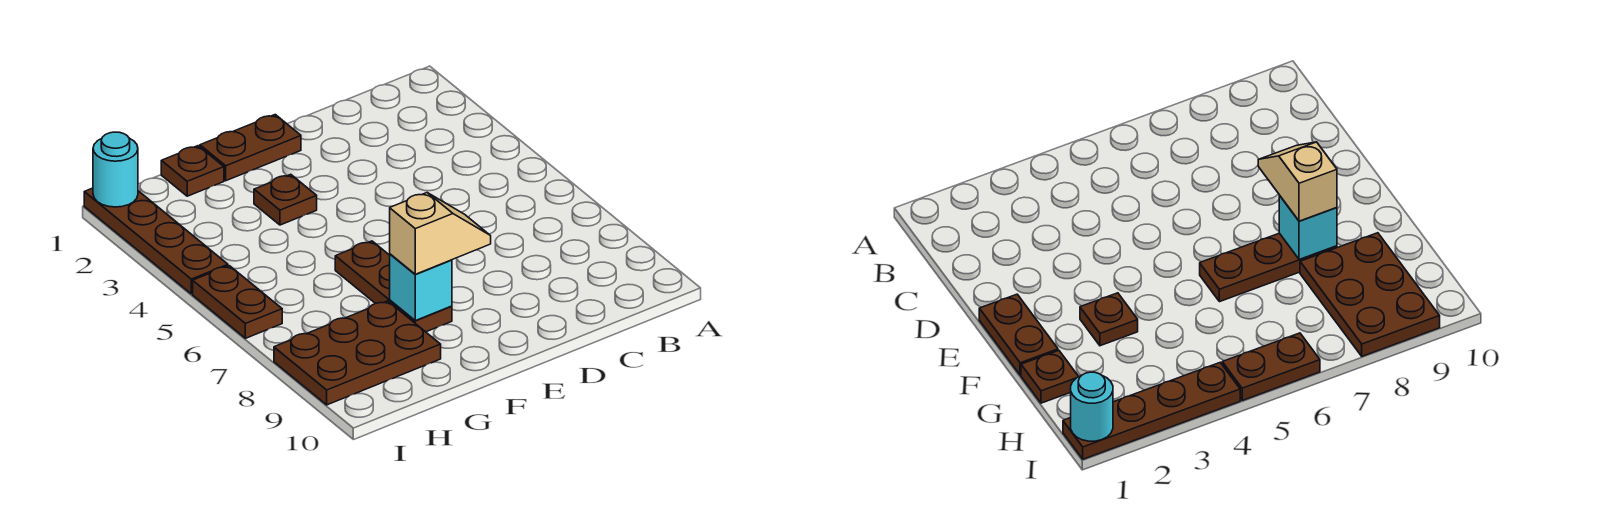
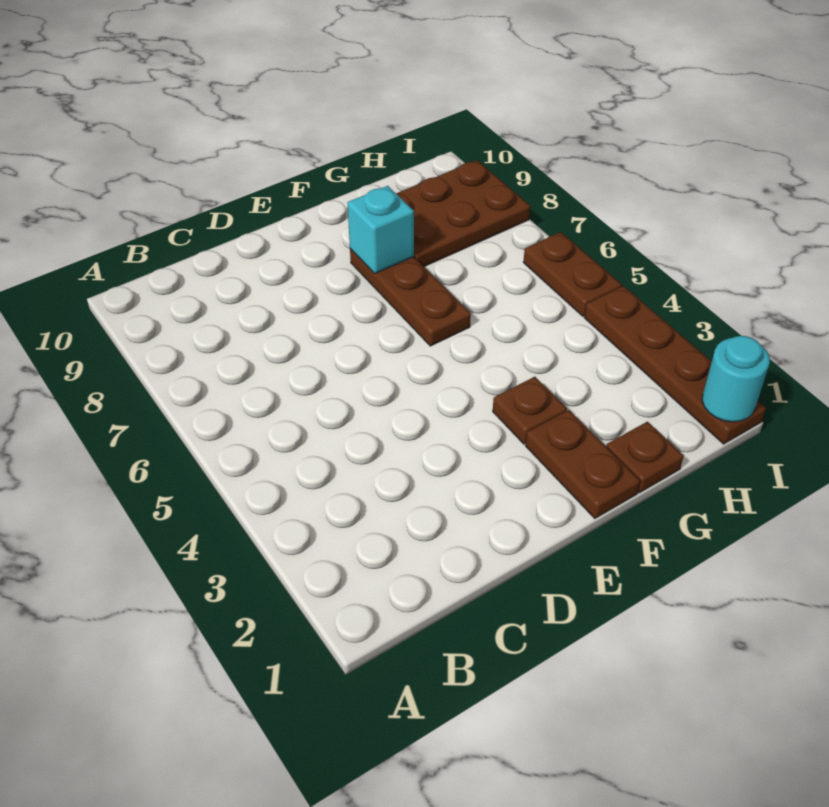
brown plate E1:F1 level 1 -> brown plate F1:F2 level 1
tan slope E8:F8 level 3 top F -> none

